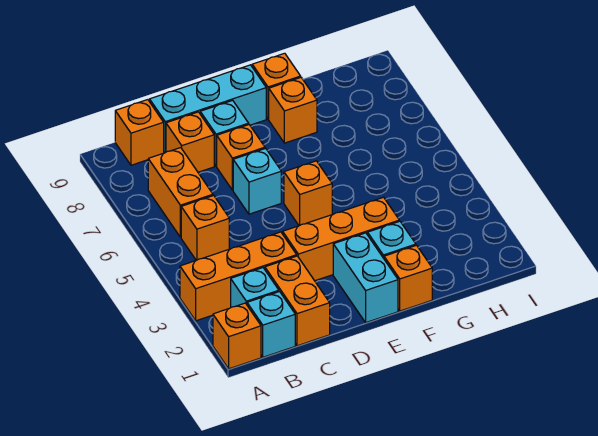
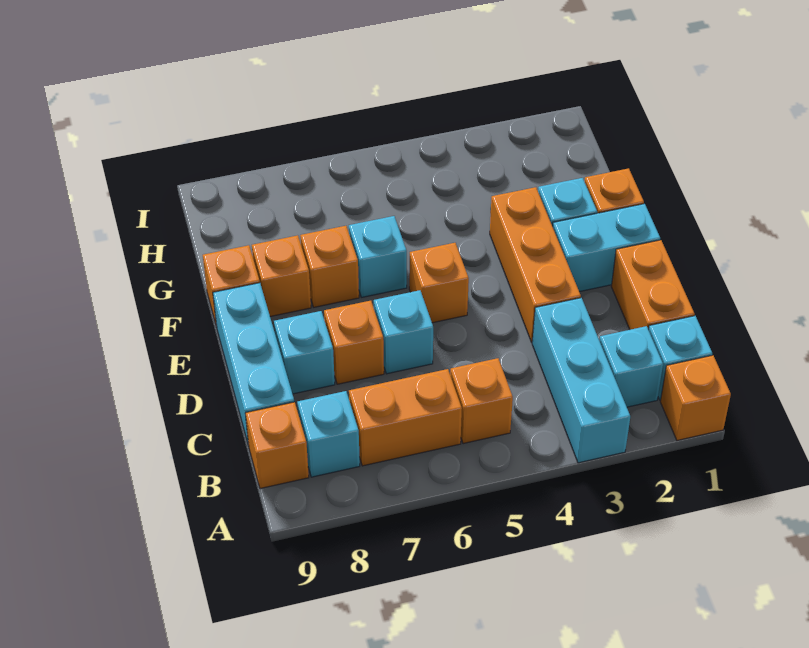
orange brick A3:C3 level 1 -> cyan brick A3:C3 level 1
none -> cyan brick B8 level 1
orange brick C1:C2 level 1 -> orange brick C1:D1 level 1
orange brick C8 level 1 -> orange brick F7 level 1
none -> cyan brick F6 level 1

